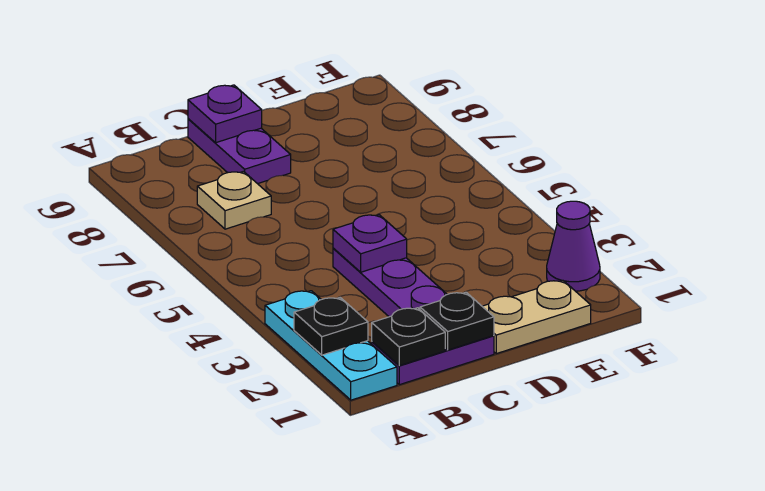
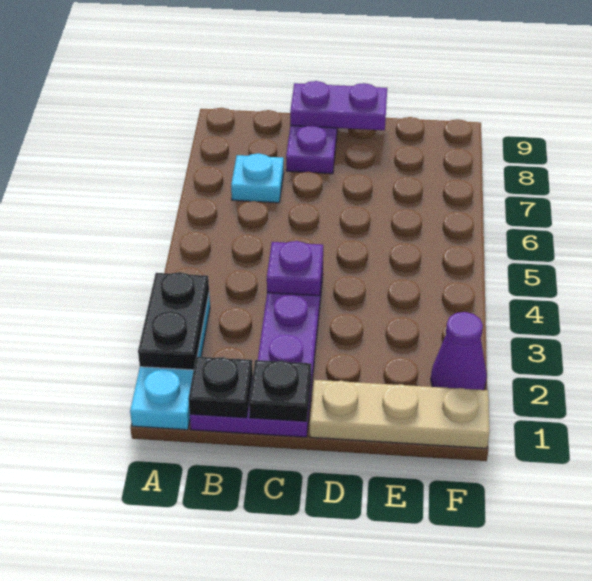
black plate A2 level 2 -> black plate A2:A3 level 2
tan plate B7 level 1 -> cyan plate B7 level 1
purple plate C9 level 2 -> purple plate C9:D9 level 2
tan plate D1:E1 level 1 -> tan plate D1:F1 level 1

